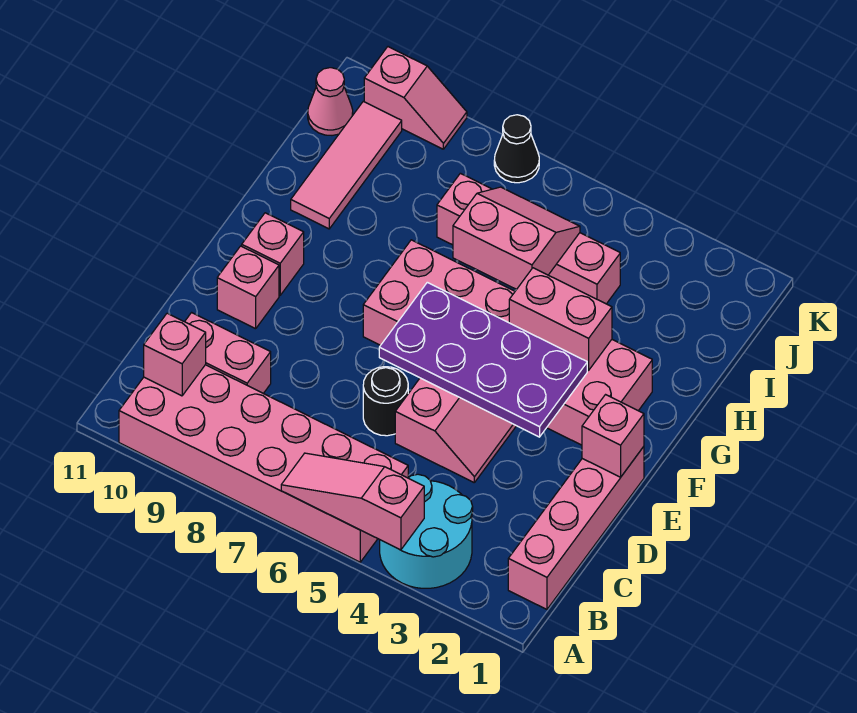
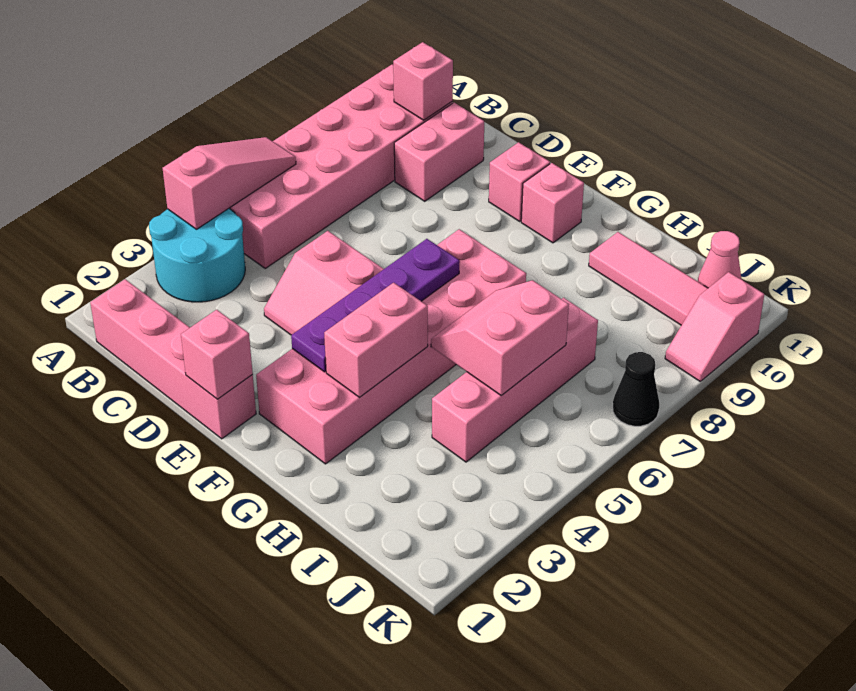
black round brick D6 level 1 -> none
purple plate E3:F6 level 2 -> purple plate F3:F6 level 2
pink slope H5:I6 level 2 top H -> pink slope H5:I6 level 2 top I

